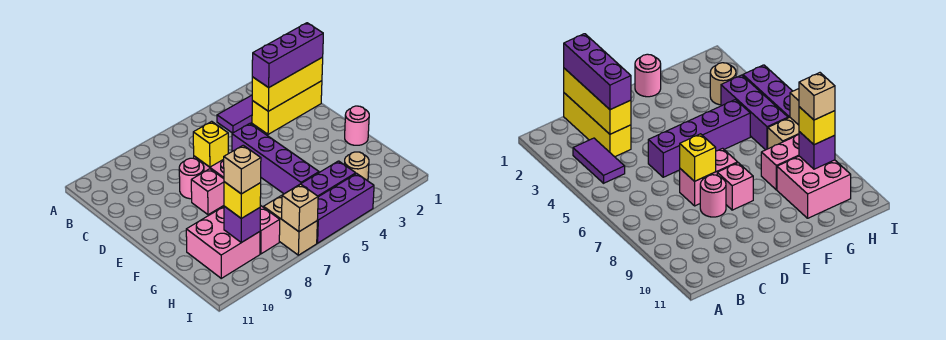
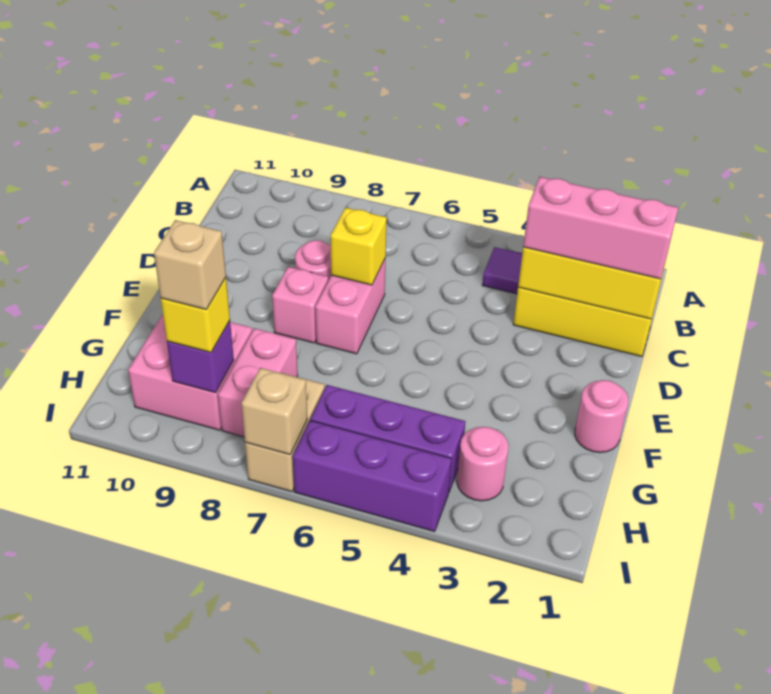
purple brick C1:C3 level 3 -> pink brick C1:C3 level 3
purple brick D5:G5 level 1 -> none
tan round brick H3 level 1 -> pink round brick H3 level 1

